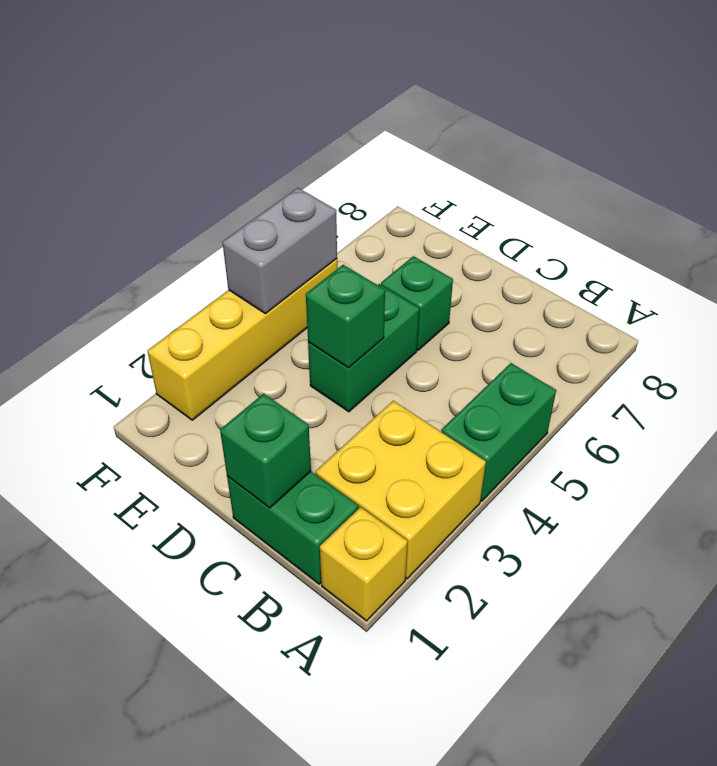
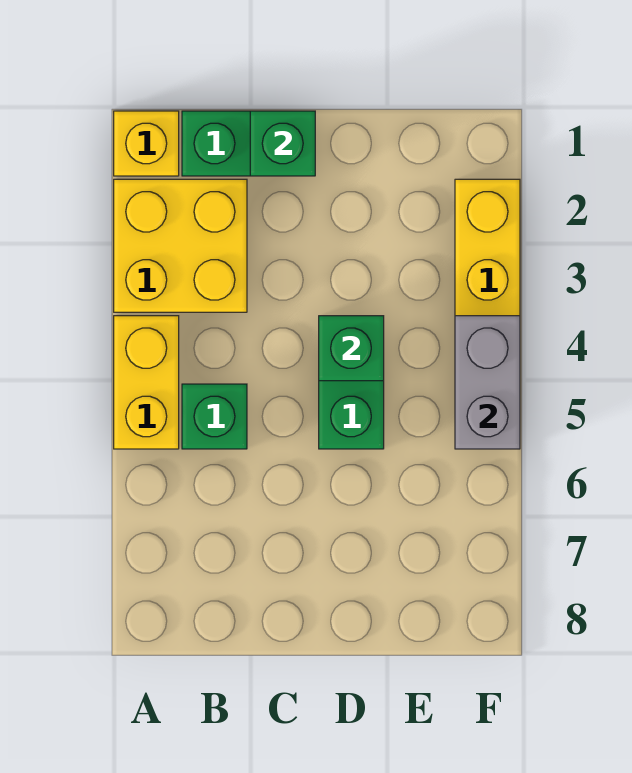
green brick A4:A5 level 1 -> yellow brick A4:A5 level 1
green brick D6 level 1 -> green brick B5 level 1

